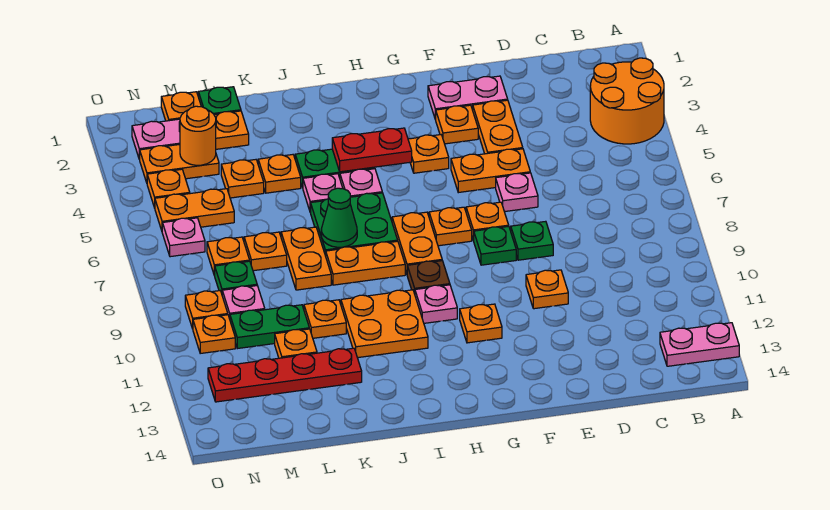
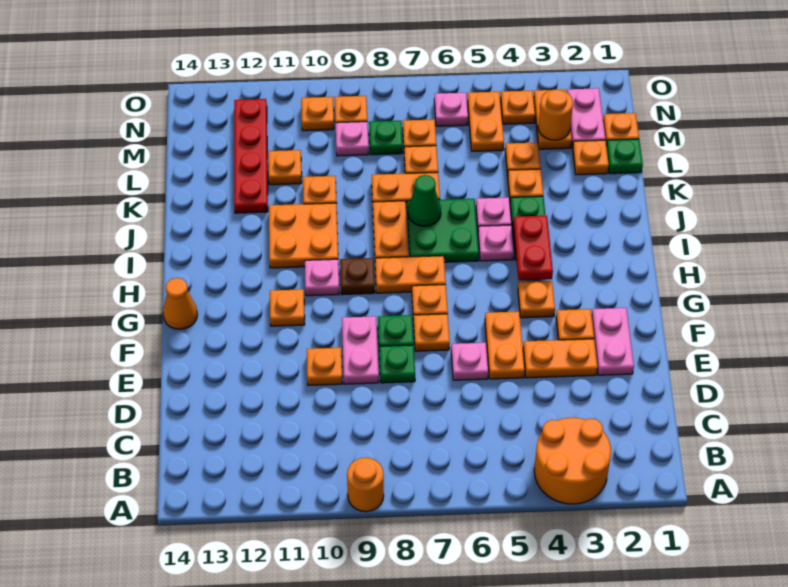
none -> orange round brick A9 level 1
pink plate A13:B13 level 1 -> pink plate E9:F9 level 1
none -> orange cone G14 level 1
green plate L10:M10 level 1 -> none

